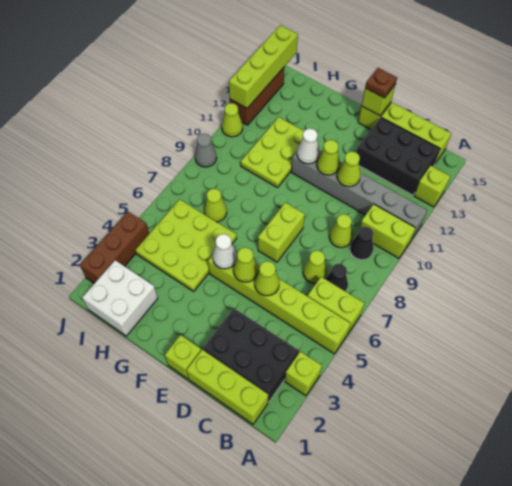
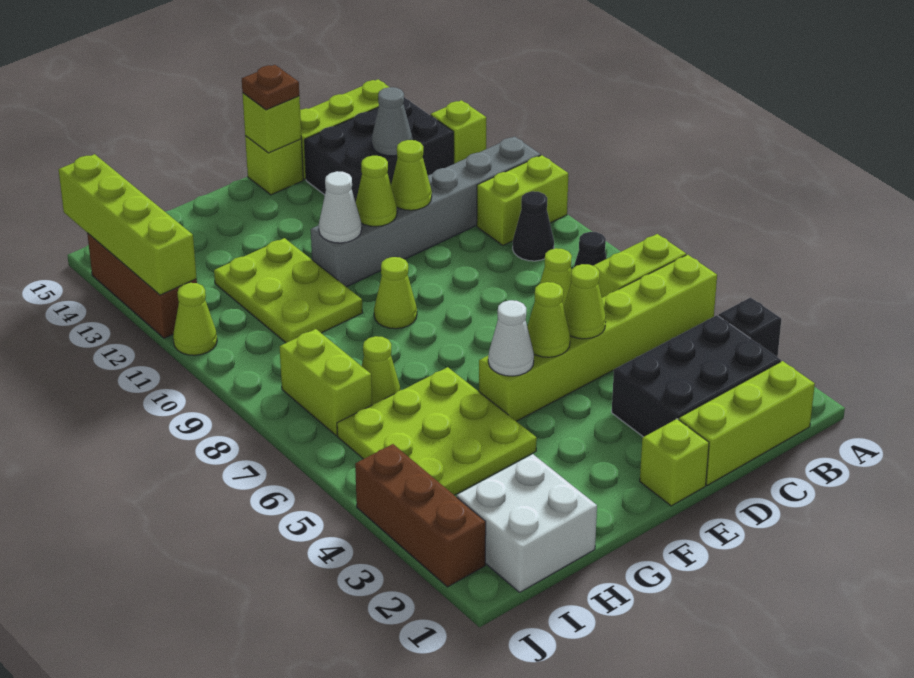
lime brick A3 level 1 -> black brick A3 level 1
lime cone C9 level 1 -> lime cone F9 level 1
lime brick E7:E8 level 1 -> lime brick I7:I8 level 1
grey cone J9 level 1 -> grey cone C13 level 2

